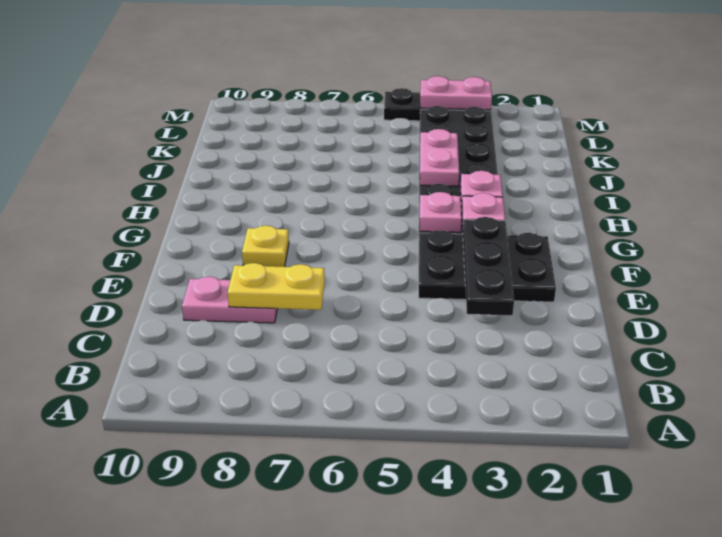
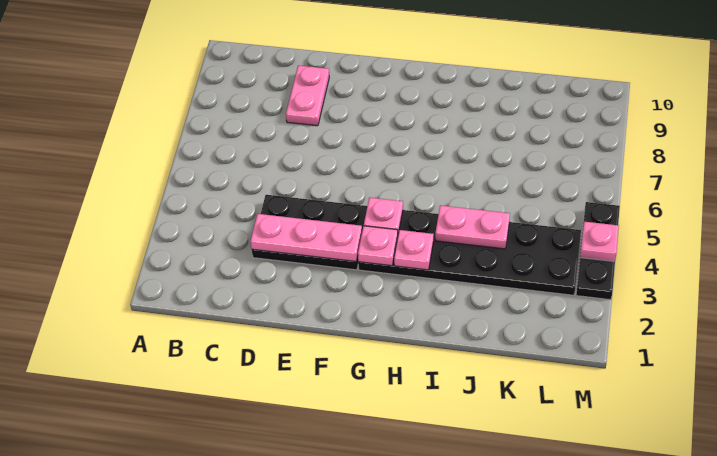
black plate D3:F3 level 2 -> pink plate D3:F3 level 2
yellow plate D7:D8 level 2 -> none
black plate E2:F4 level 1 -> black plate D3:F4 level 1
yellow plate F8 level 1 -> none
pink plate M3:M4 level 2 -> pink plate M4 level 2

